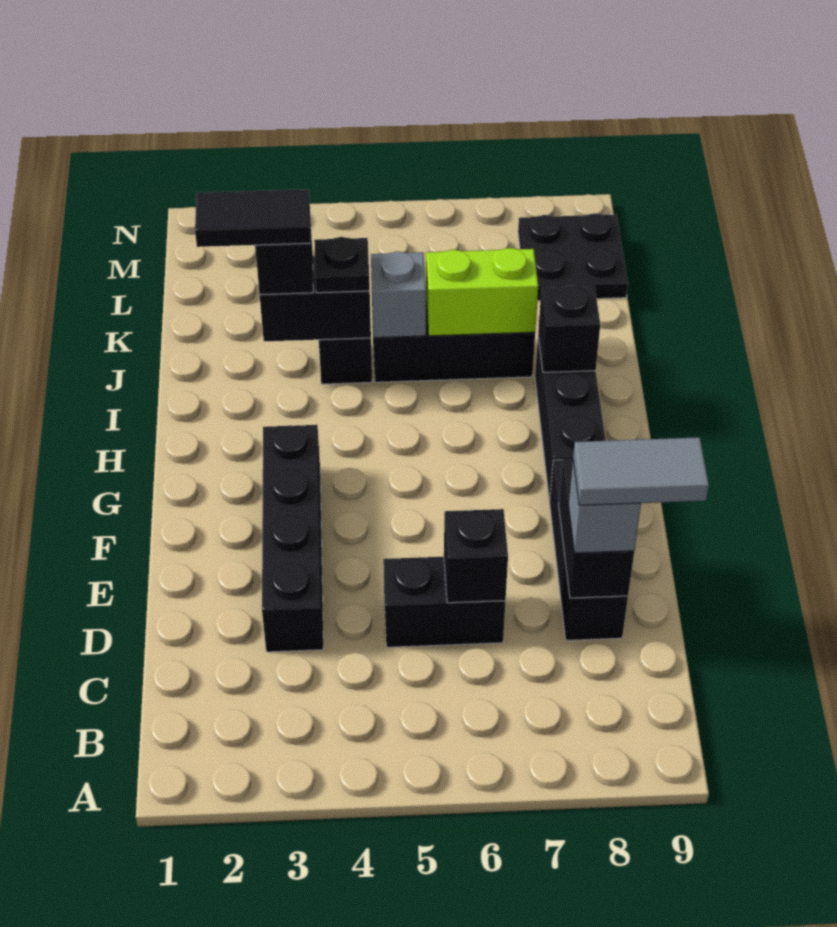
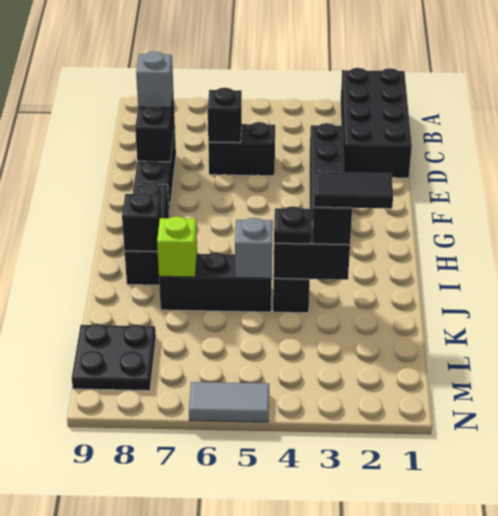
none -> black brick A1:D2 level 1
grey tile D8:D9 level 4 -> grey tile N5:N6 level 1
lime brick J6:J7 level 2 -> lime brick J7 level 2

